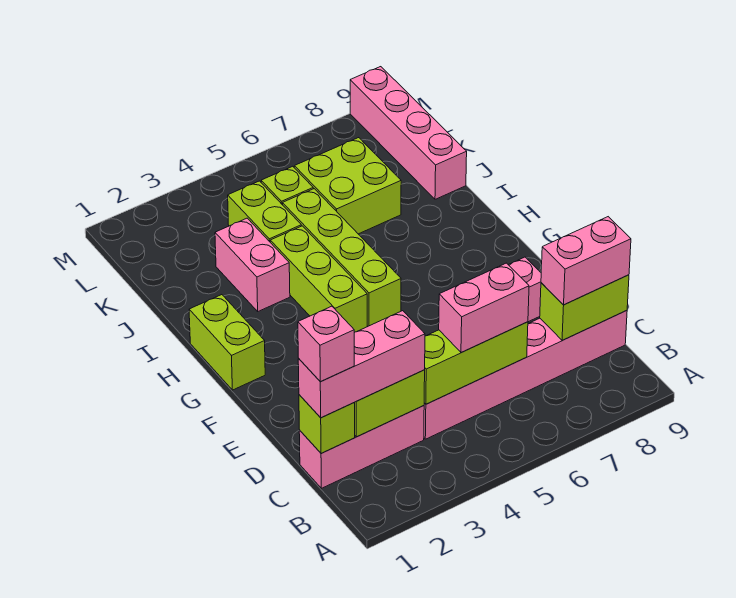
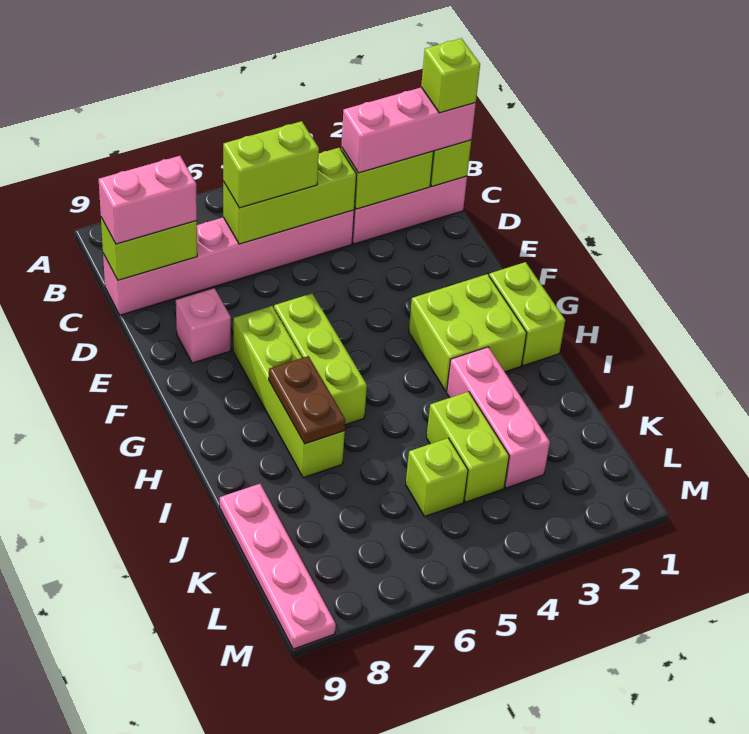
pink brick C1 level 4 -> lime brick C1 level 4
pink brick C5:C6 level 3 -> lime brick C5:C6 level 3
lime brick G4:I4 level 1 -> lime brick F6:H6 level 1
lime brick G5:J5 level 1 -> lime brick F7:I7 level 1
none -> brown plate H7:I7 level 2
pink brick I3:J3 level 1 -> pink brick I3:K3 level 1
lime brick J6:K7 level 1 -> lime brick G2:H3 level 1
pink brick J9:M9 level 1 -> pink plate J9:M9 level 1

